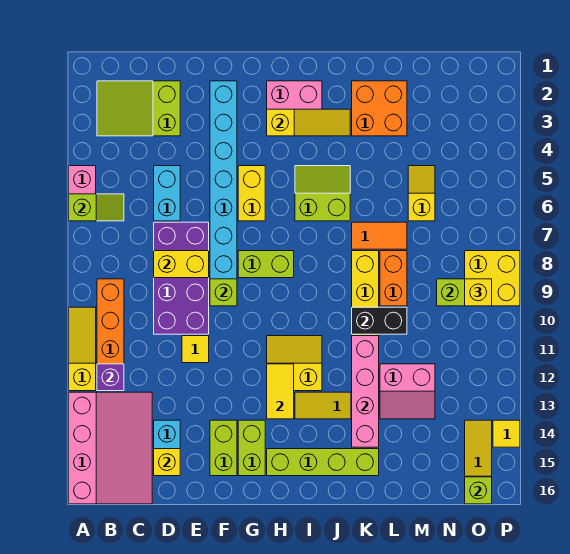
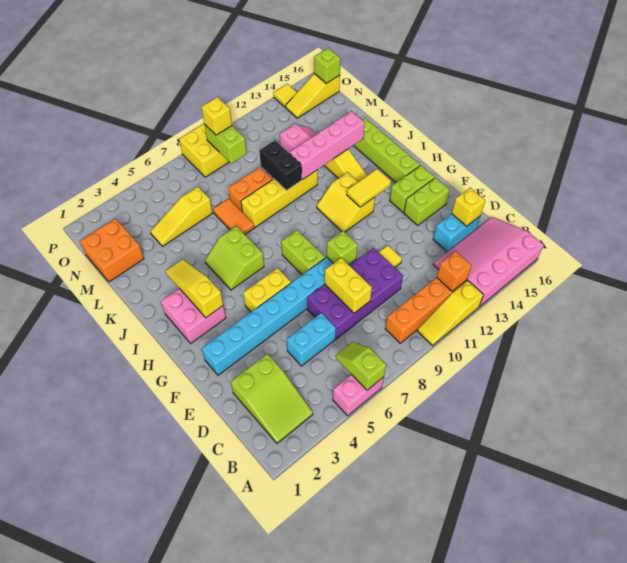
purple brick B12 level 2 -> orange brick B12 level 2
orange brick K2:L3 level 1 -> orange brick M1:N2 level 1
yellow slope M5:M6 level 1 top 6 -> yellow slope M4:M6 level 1 top 6

